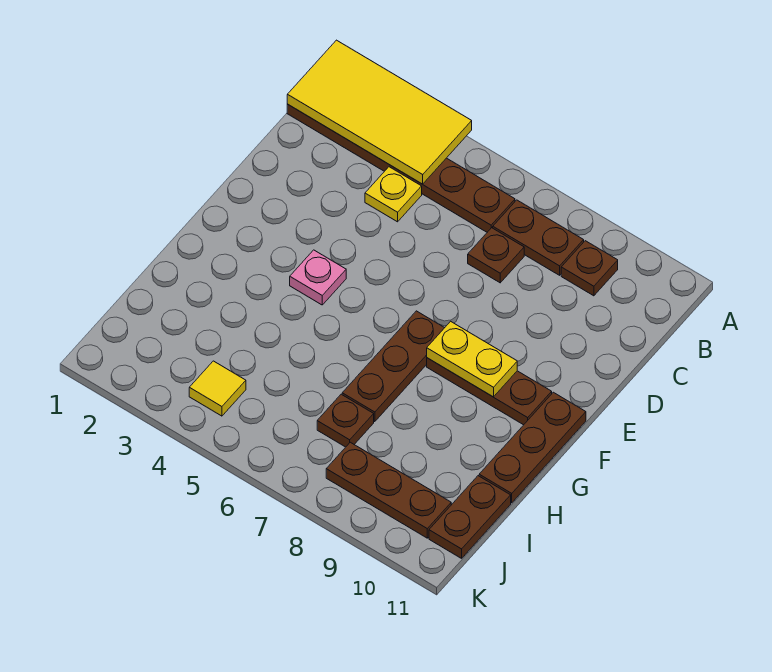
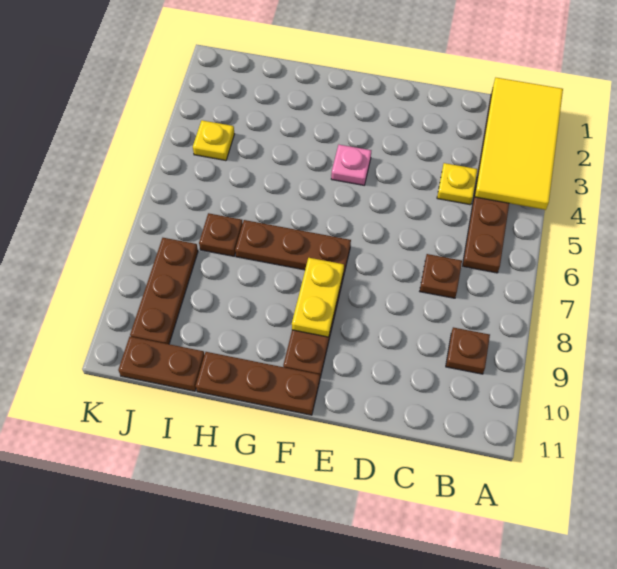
brown plate B7:B8 level 1 -> none
yellow tile J4 level 1 -> yellow plate J4 level 1

